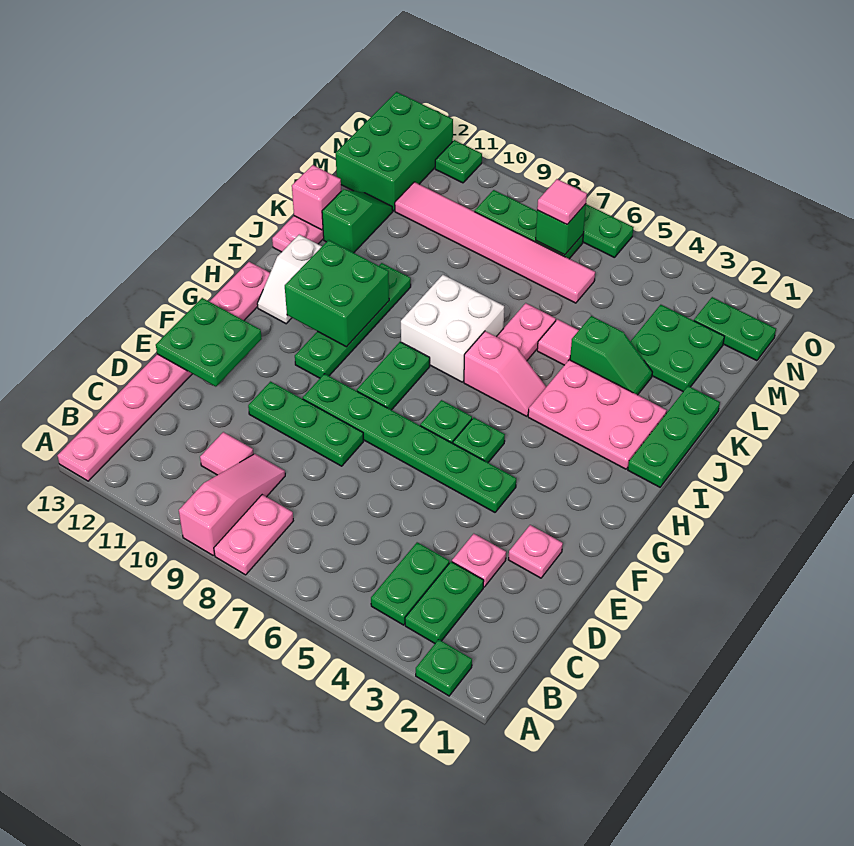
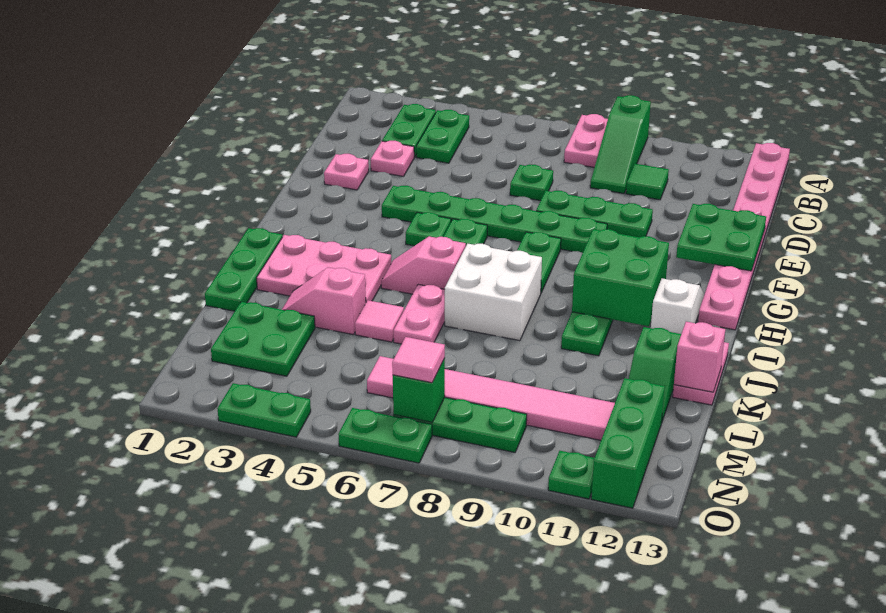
green plate A2 level 1 -> green plate D7 level 1
pink slope A9:C9 level 1 top A -> green slope A9:C9 level 1 top A
pink tile C10 level 1 -> green tile C10 level 1
green slope K3:K4 level 1 top 4 -> pink slope K3:K4 level 1 top 4
green brick M12:O13 level 1 -> green brick M12:O12 level 1
green plate N1:N2 level 1 -> green plate O3:O4 level 1

